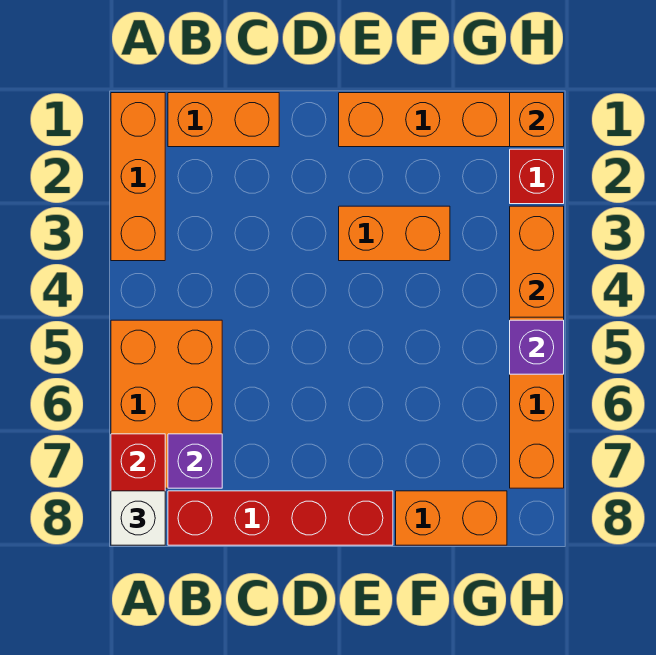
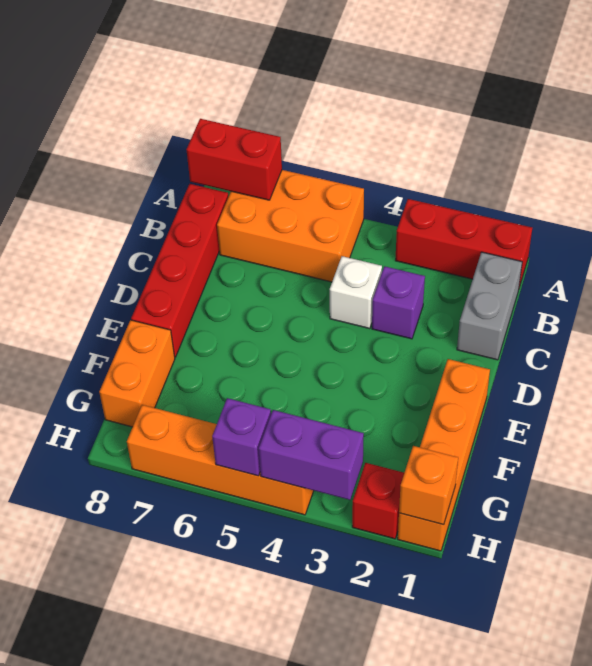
orange brick A1:A3 level 1 -> red brick A1:A3 level 1
white brick A8 level 3 -> white brick C4 level 1
orange brick B1:C1 level 1 -> grey brick B1:C1 level 1
purple brick B7 level 2 -> purple brick C3 level 1
orange brick E3:F3 level 1 -> none
orange brick H3:H4 level 2 -> purple brick H3:H4 level 2

